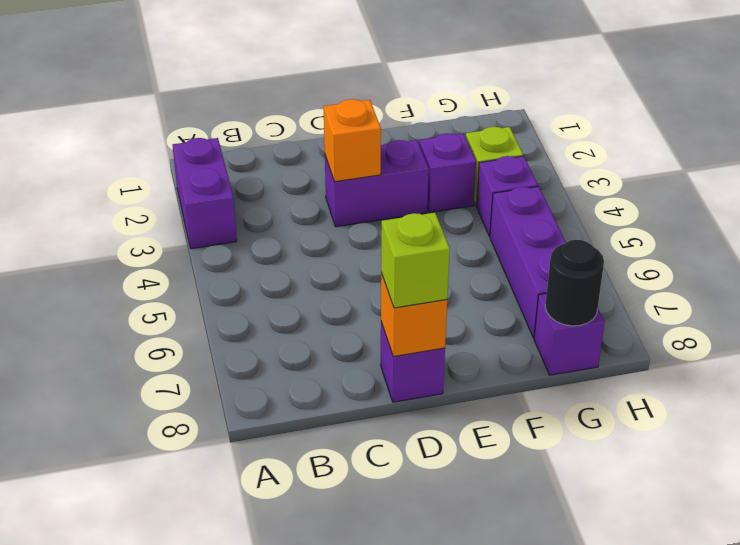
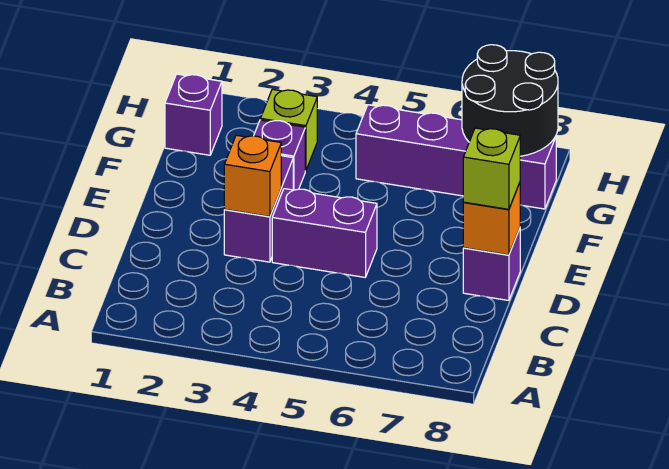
purple brick A2:A3 level 1 -> purple brick D4:D5 level 1
purple brick G4 level 1 -> purple brick G1 level 1
black round brick G8 level 2 -> black round brick G7:H8 level 2

